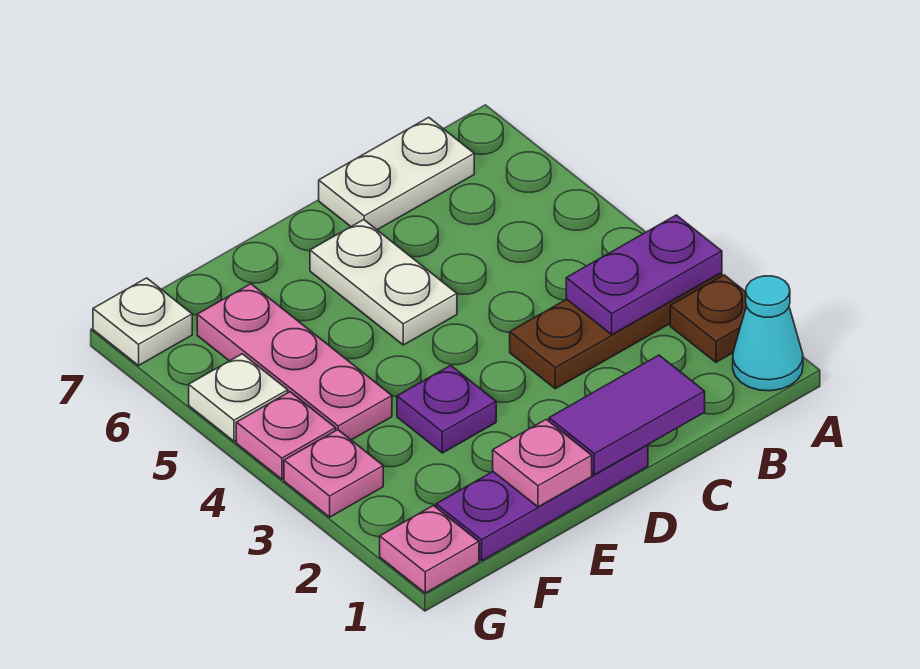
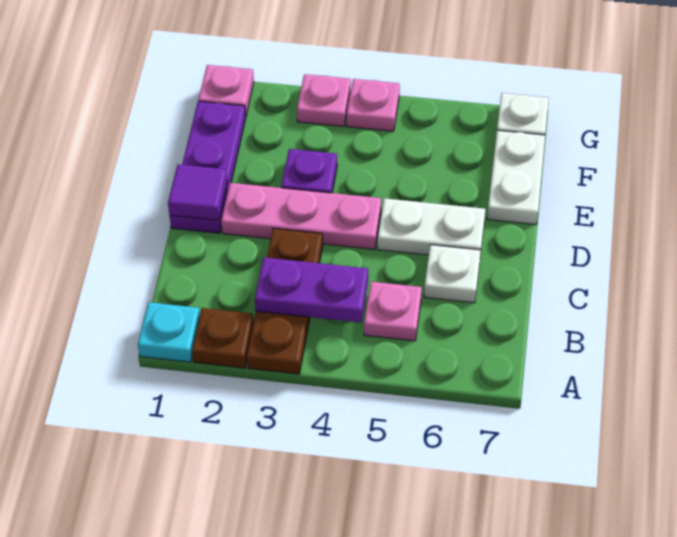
cyan cone A1 level 1 -> cyan plate A1 level 1
purple plate A3:B3 level 2 -> purple plate B3:B4 level 2
white plate B7:C7 level 1 -> white plate E7:F7 level 1
purple tile C1:D1 level 2 -> purple tile D1 level 2
pink plate E1 level 2 -> pink plate B5 level 1
pink plate F4:F6 level 1 -> pink plate D2:D4 level 1
white plate G5 level 1 -> white plate C6 level 1

